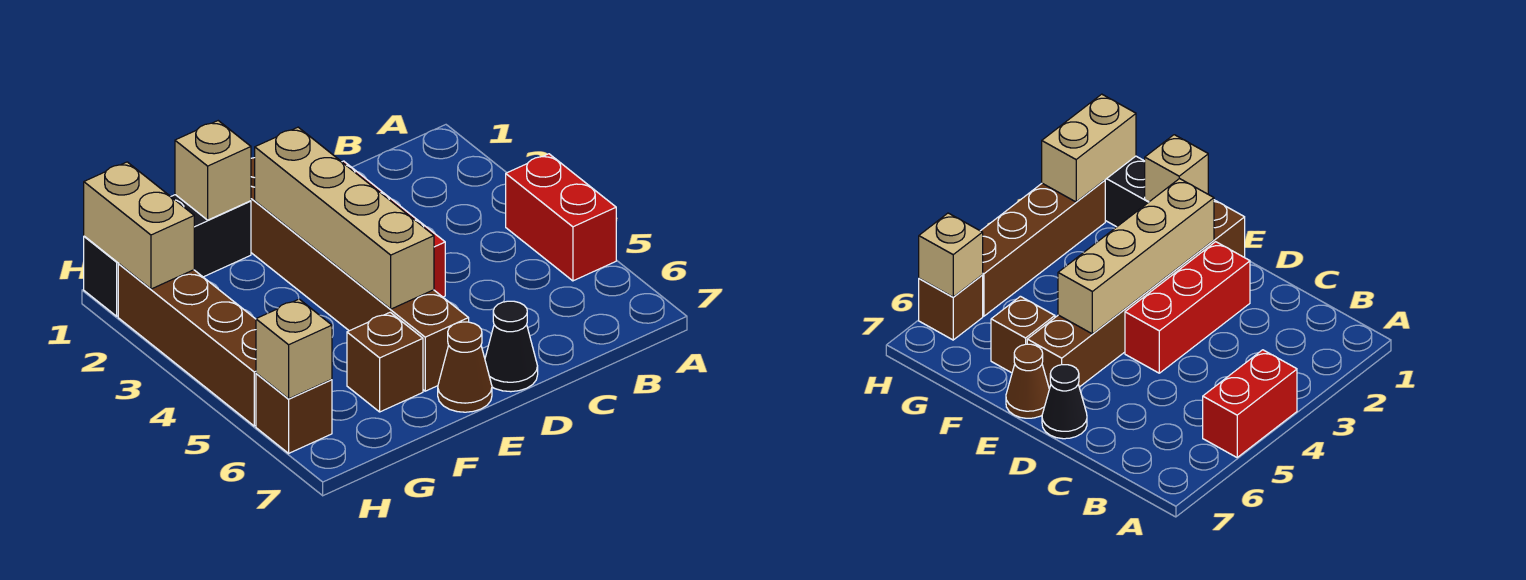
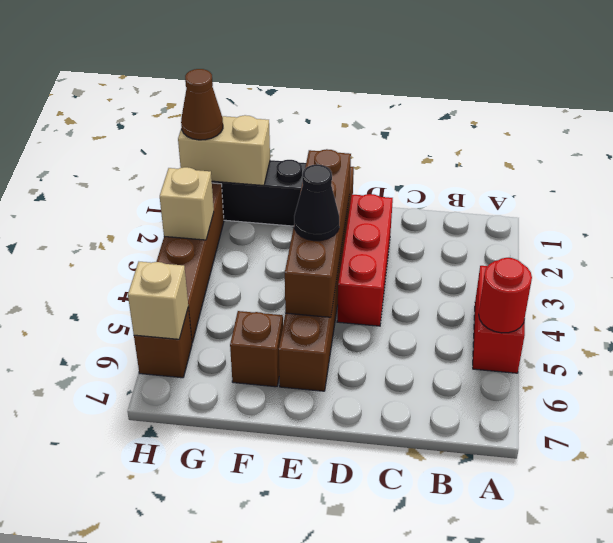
none -> red round brick A5 level 2
black cone D7 level 1 -> black cone E4 level 3
tan brick E2:E5 level 2 -> brown brick E2:E5 level 2
brown cone E7 level 1 -> brown cone H1 level 3
tan brick F1 level 2 -> tan brick H3 level 2
tan brick H1:H2 level 2 -> tan brick G1:H1 level 2

